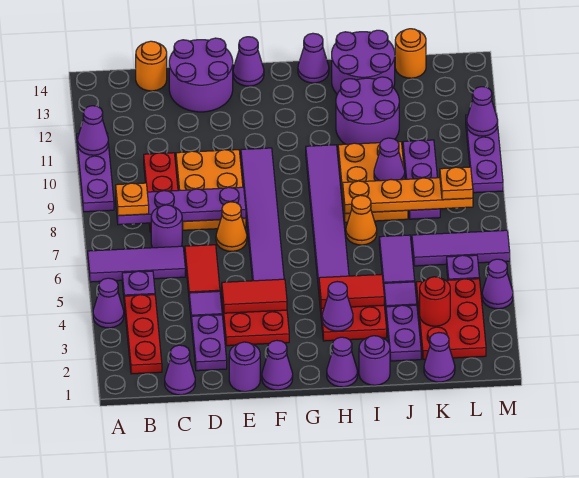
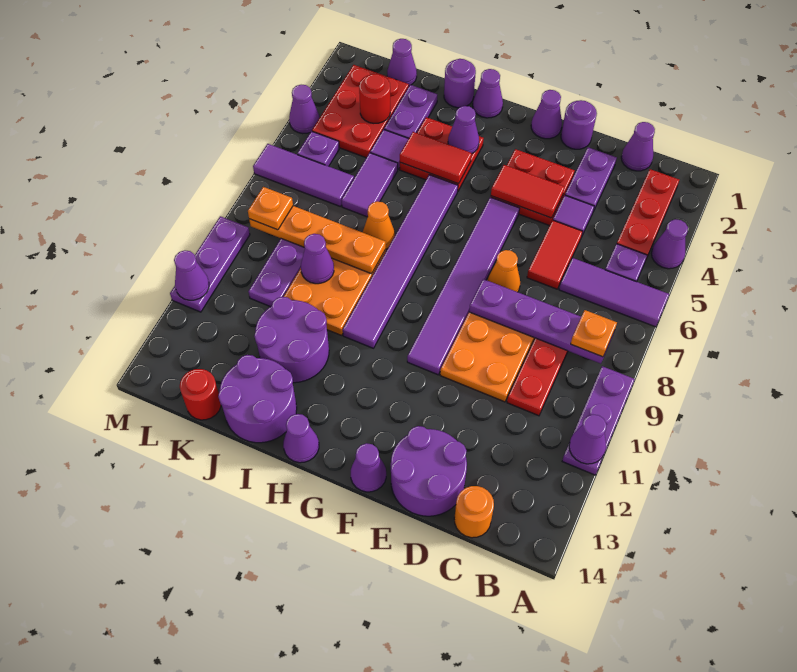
purple round brick C7 level 1 -> none
orange round brick K14 level 1 -> red round brick K14 level 1

